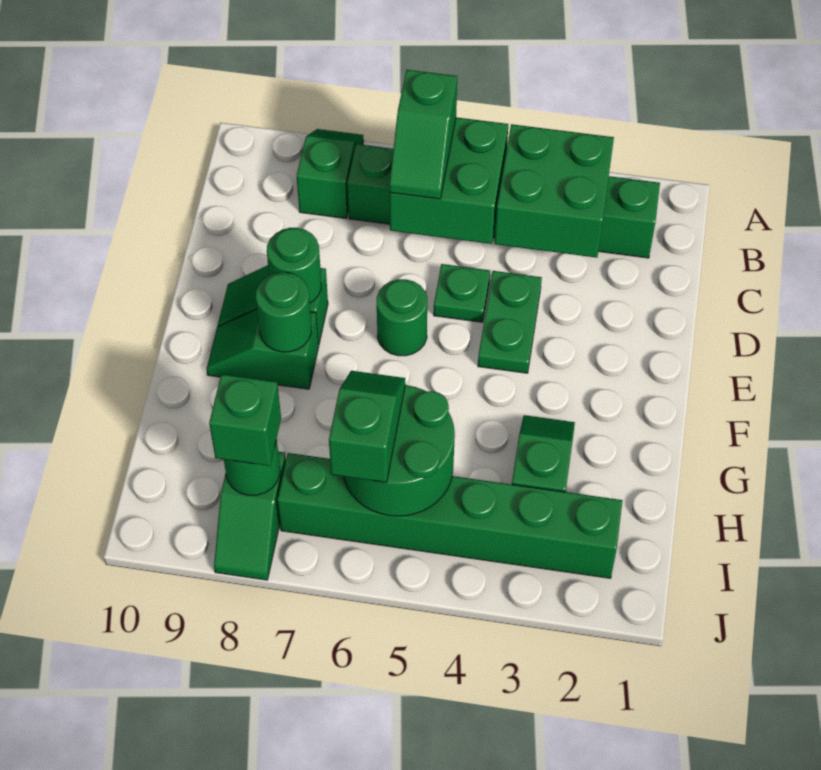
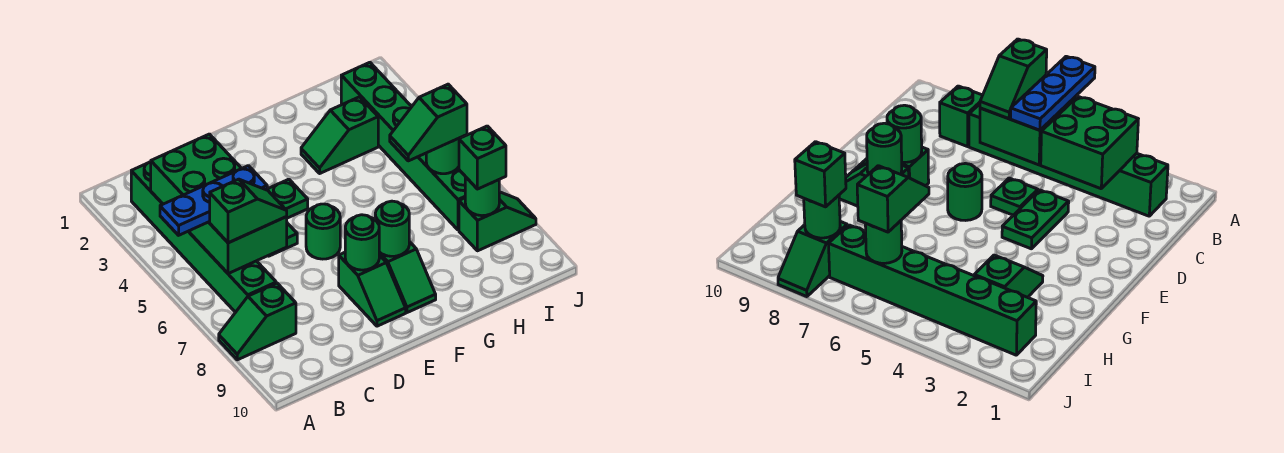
none -> blue plate A5:C5 level 3
green round brick H5:I6 level 2 -> green round brick I6 level 2

